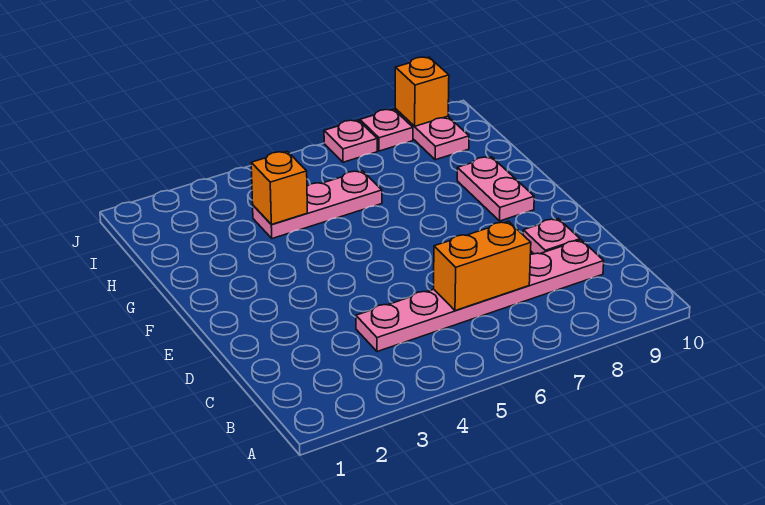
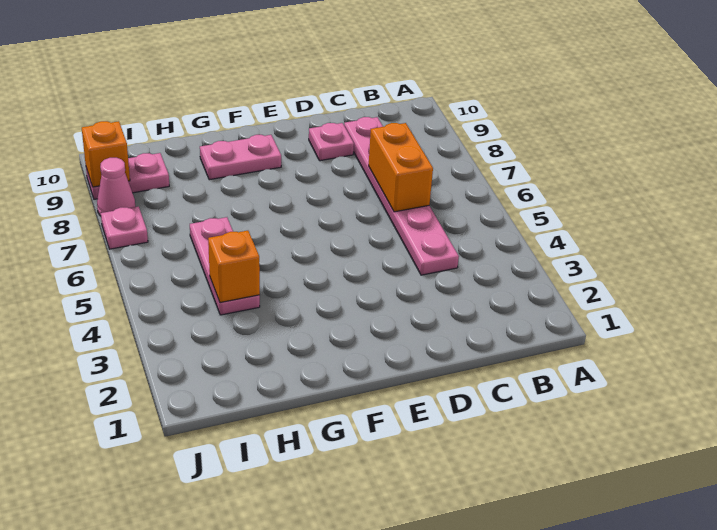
pink plate J8 level 1 -> pink cone J8 level 1

